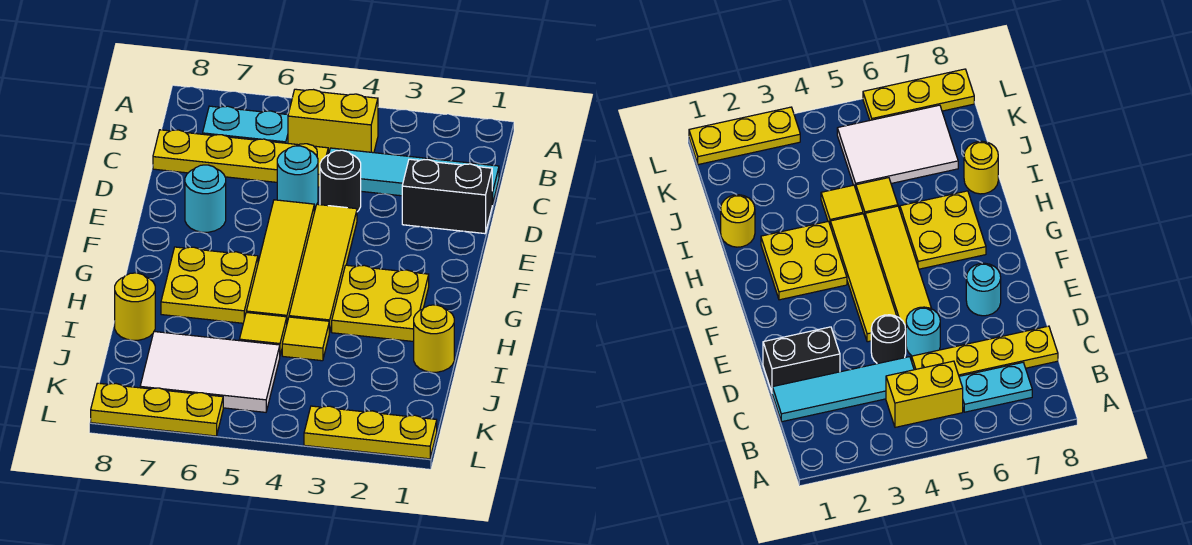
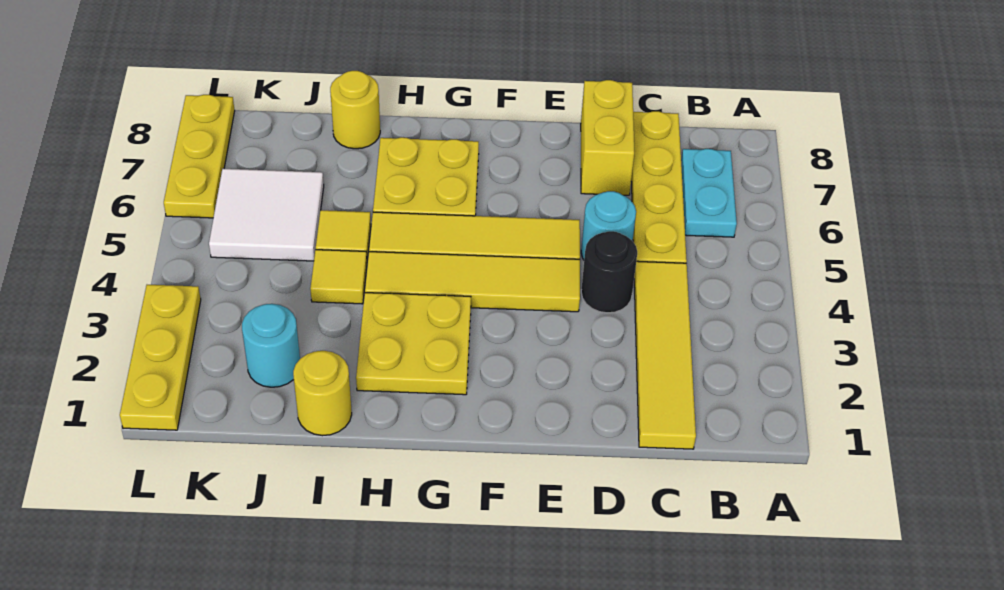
yellow brick B4:B5 level 1 -> yellow brick D7:D8 level 1
cyan tile C1:C4 level 1 -> yellow tile C1:C4 level 1
black brick D1:D2 level 1 -> none
cyan round brick E7 level 1 -> cyan round brick J2 level 1
white tile J5:K7 level 1 -> white tile J5:K6 level 1

